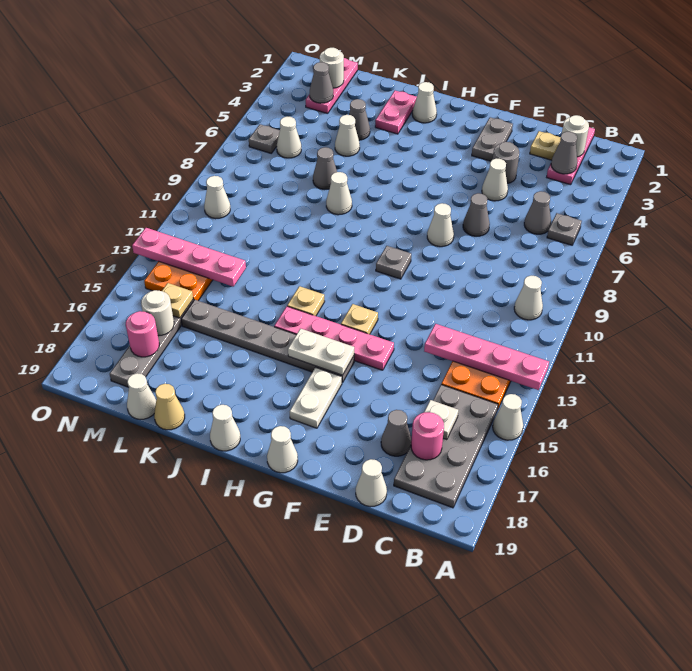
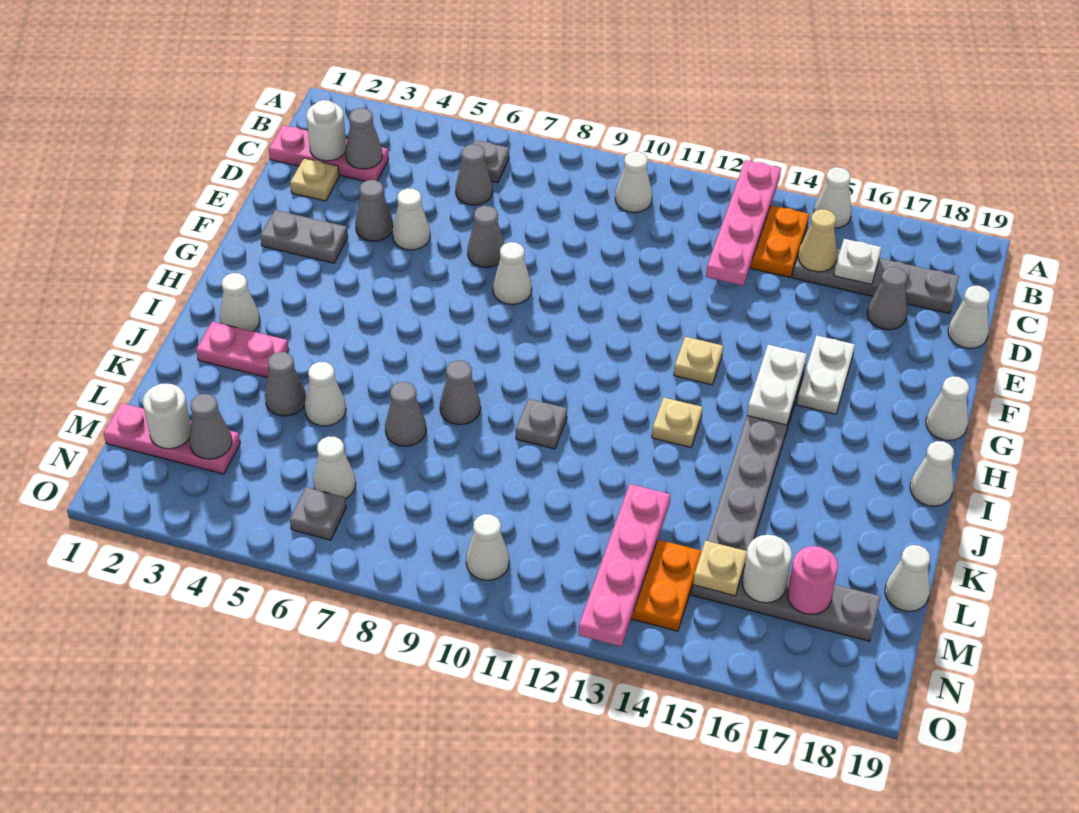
grey plate B15:C18 level 1 -> grey plate C15:C18 level 1
pink round brick C17 level 2 -> none
grey round brick E4 level 1 -> grey cone E4 level 1
pink plate F14:I14 level 1 -> none
grey plate G10 level 1 -> grey plate J10 level 1
white plate G16:G17 level 1 -> white plate F16:G16 level 1
white cone J8 level 1 -> grey cone J8 level 1
tan cone K19 level 1 -> tan cone C15 level 2

